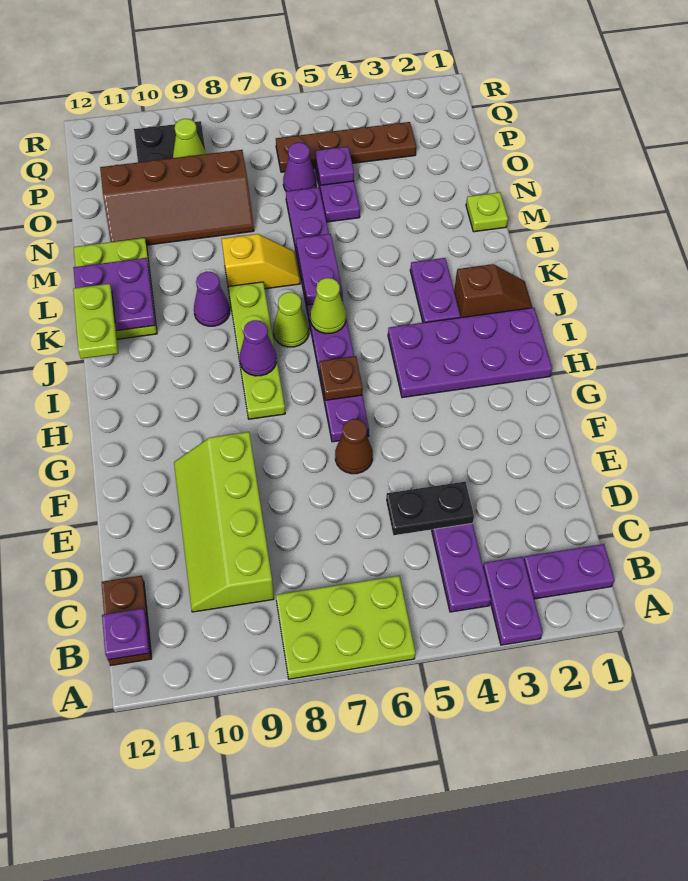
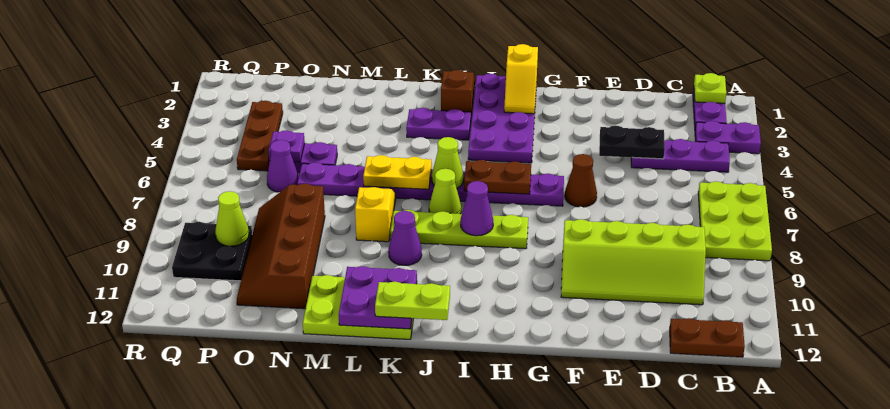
purple plate B12 level 2 -> none
black plate D4:D5 level 2 -> black plate D4:E4 level 2
none -> yellow slope H1:H2 level 2 top 1
brown plate H6 level 2 -> brown plate H6:I6 level 2
purple plate K6:L6 level 2 -> yellow plate K6:L6 level 2
lime plate M1 level 1 -> lime plate B1 level 2
brown slope N8:O11 level 1 top O -> brown slope N8:O11 level 1 top N
brown plate P3:P6 level 1 -> brown plate P3:P5 level 1

